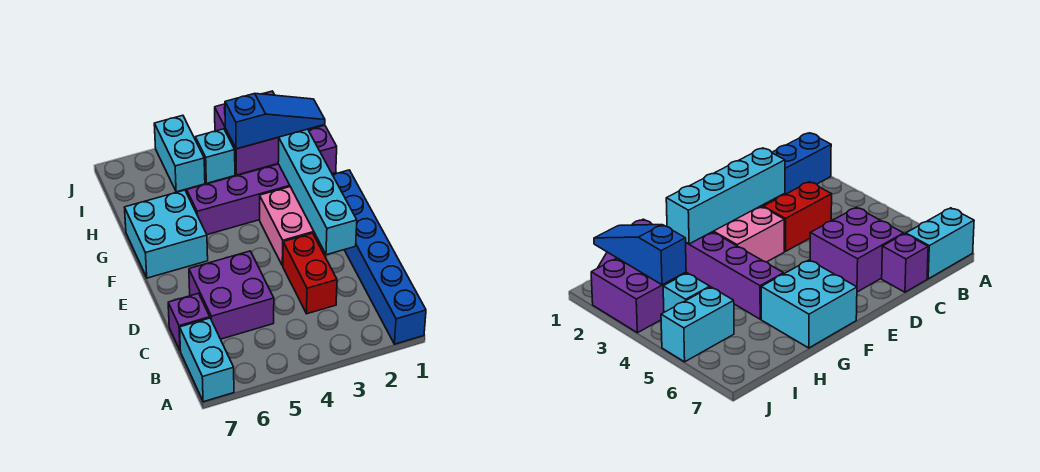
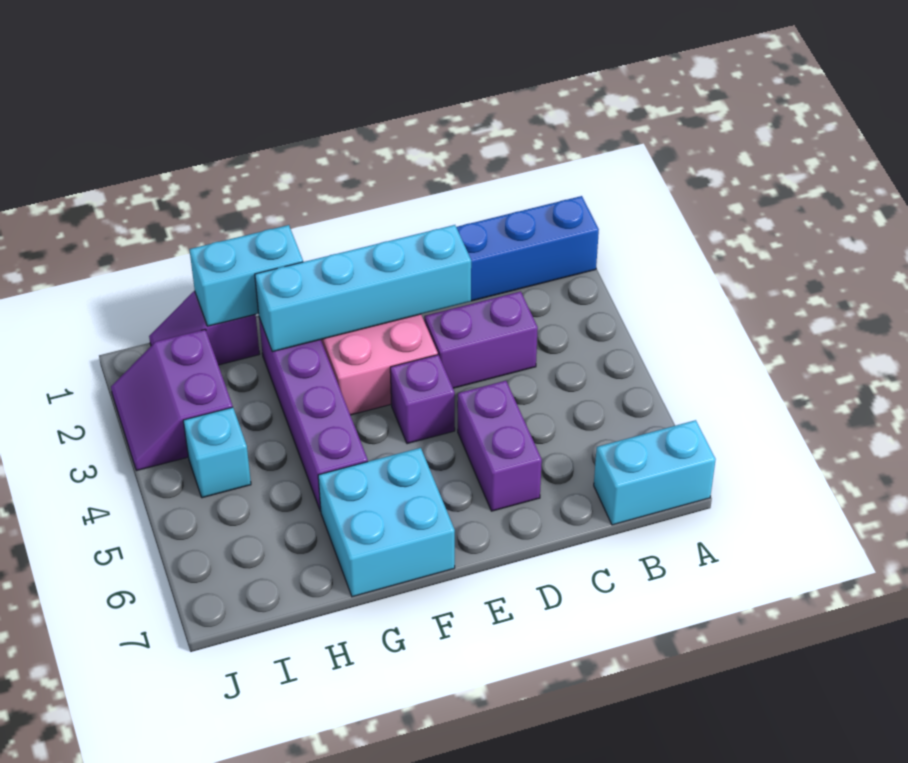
red brick C3:D3 level 1 -> purple brick C3:D3 level 1
purple brick C5:D6 level 1 -> purple brick D5:D6 level 1
purple brick C7 level 1 -> purple brick E4 level 1
blue slope I1:I3 level 2 top 3 -> none
purple brick I2:J3 level 1 -> purple slope I2:J3 level 1 top I
cyan brick I5:J5 level 1 -> cyan brick G1:H1 level 2

